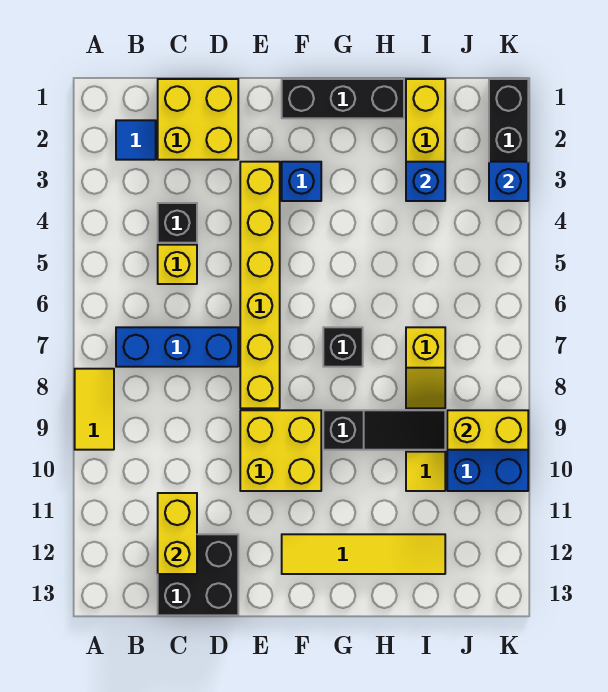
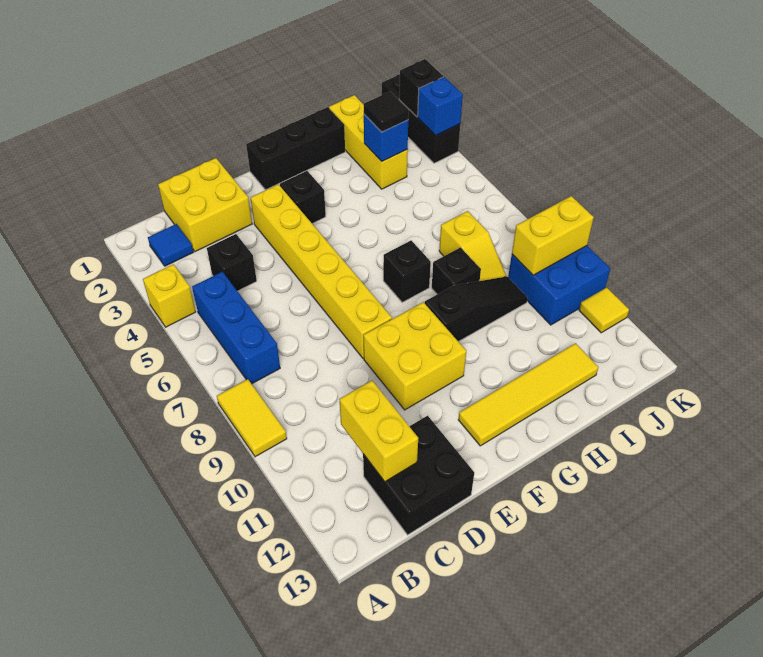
blue brick B7:D7 level 1 -> blue brick B5:B7 level 1
yellow brick C5 level 1 -> yellow brick A4 level 1
blue brick F3 level 1 -> black brick F3 level 1
none -> black brick H8 level 1
none -> black tile I3 level 3
yellow tile I10 level 1 -> yellow tile K11 level 1
none -> black brick K2 level 2

